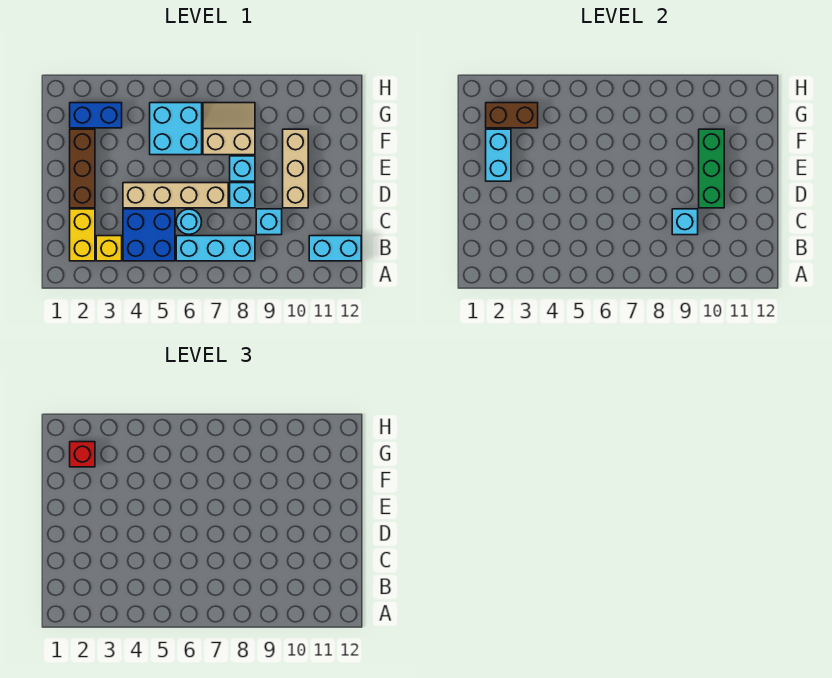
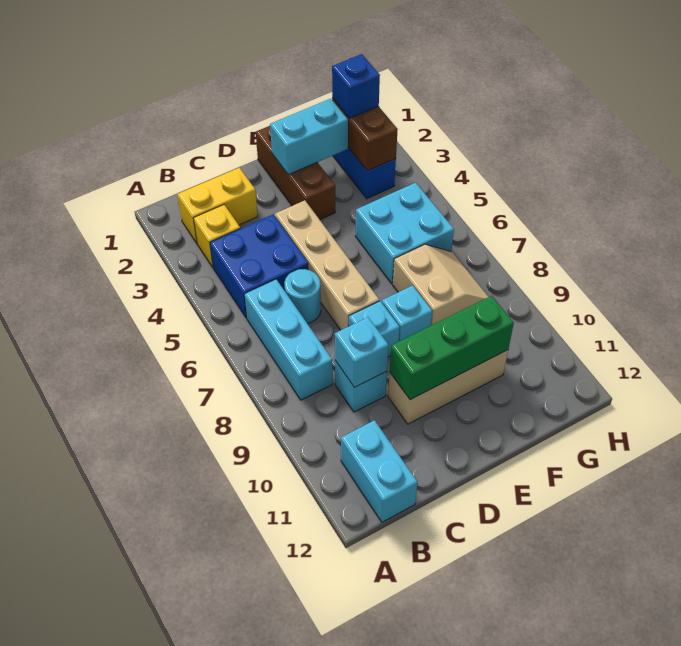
brown brick D2:F2 level 1 -> brown brick E1:E3 level 1
red brick G2 level 3 -> blue brick G2 level 3

